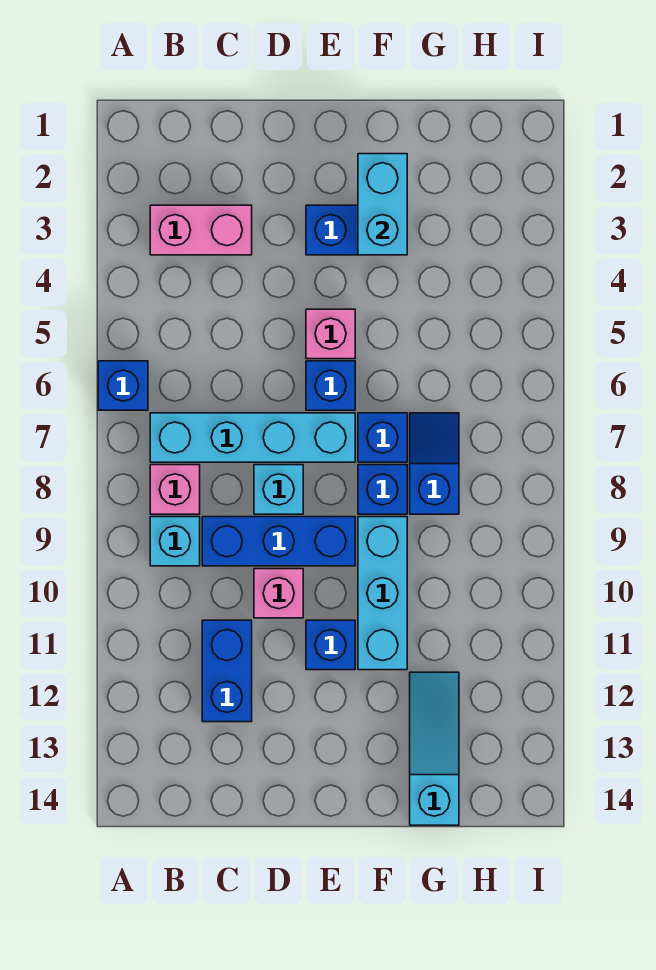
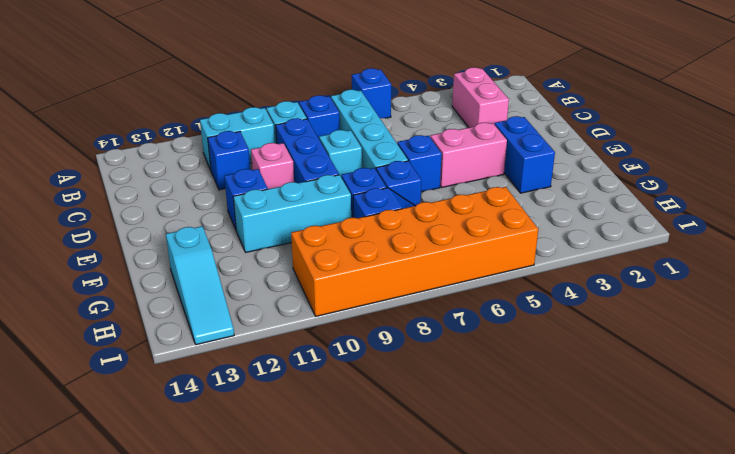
pink brick B8 level 1 -> blue brick B8 level 1
blue brick C11:C12 level 1 -> blue brick C11 level 1
pink brick E5 level 1 -> pink brick E4:E5 level 1
cyan brick F2:F3 level 2 -> cyan brick B10:B11 level 1
cyan slope G12:G14 level 1 top 14 -> cyan slope G13:I13 level 1 top G
none -> orange brick H5:I10 level 1

